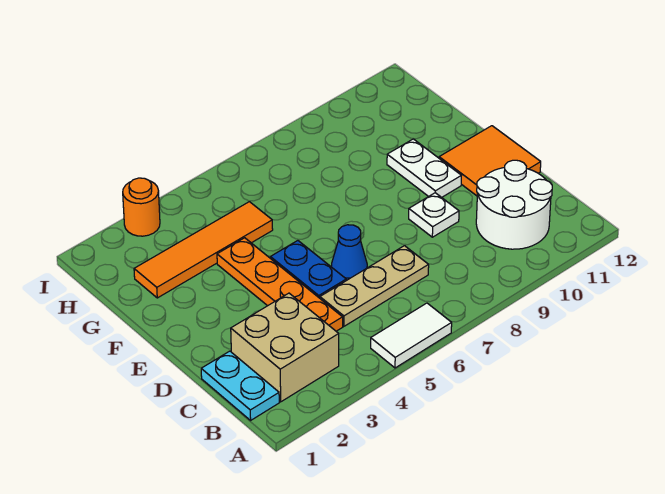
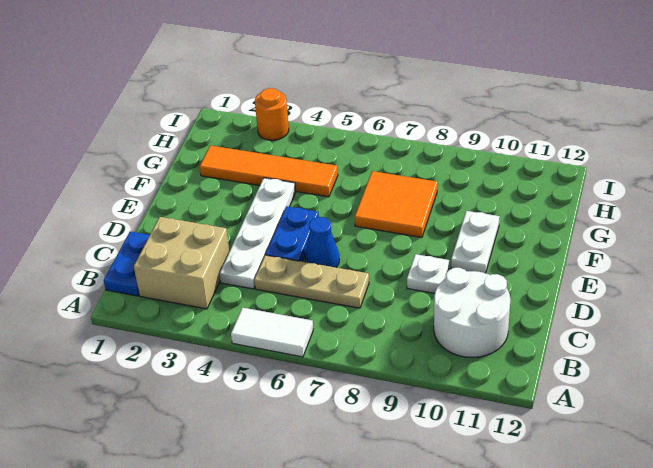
cyan plate B1:C1 level 1 -> blue plate B1:C1 level 1
orange plate C4:F4 level 1 -> white plate C4:F4 level 1
orange tile D11:E12 level 1 -> orange tile F7:G8 level 1

